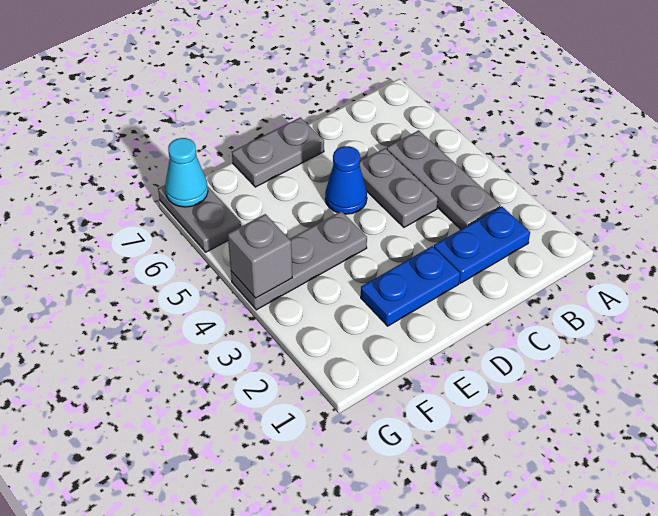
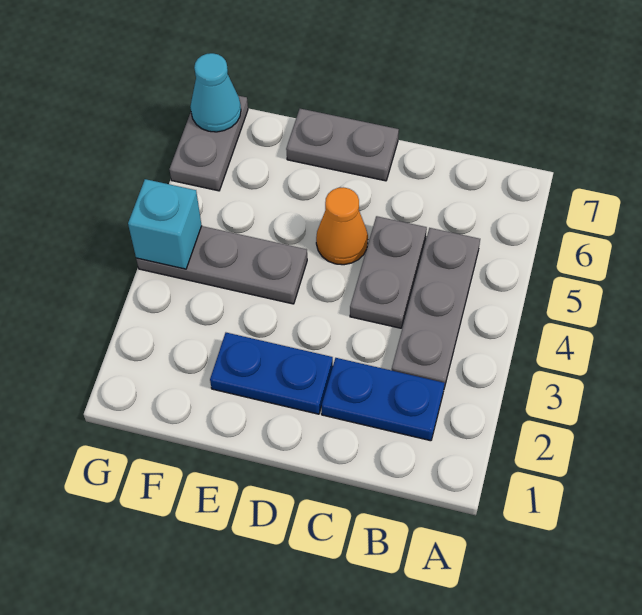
blue cone D5 level 1 -> orange cone D5 level 1
grey brick G4 level 2 -> cyan brick G4 level 2

